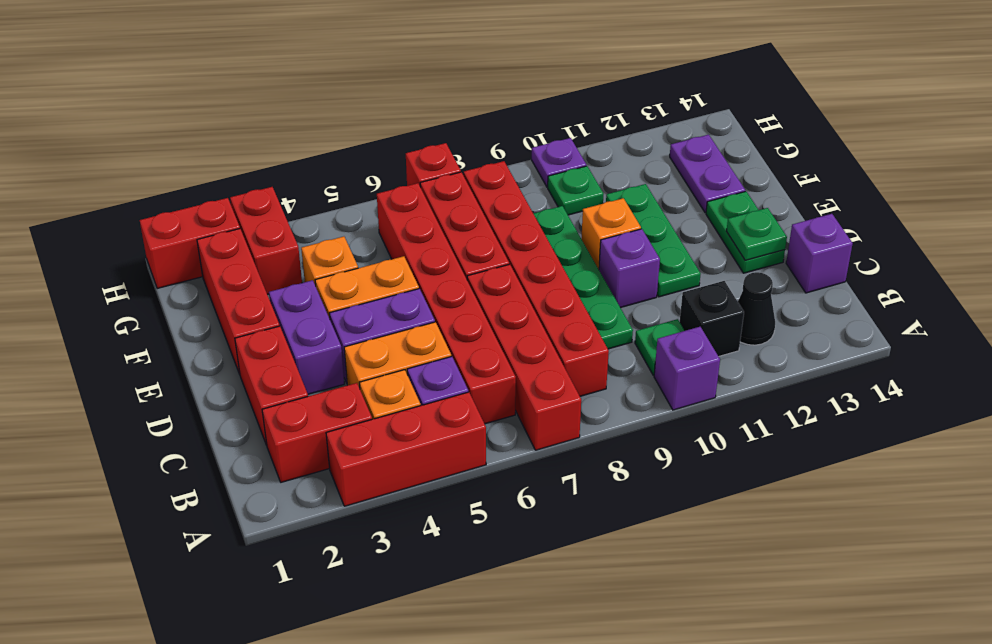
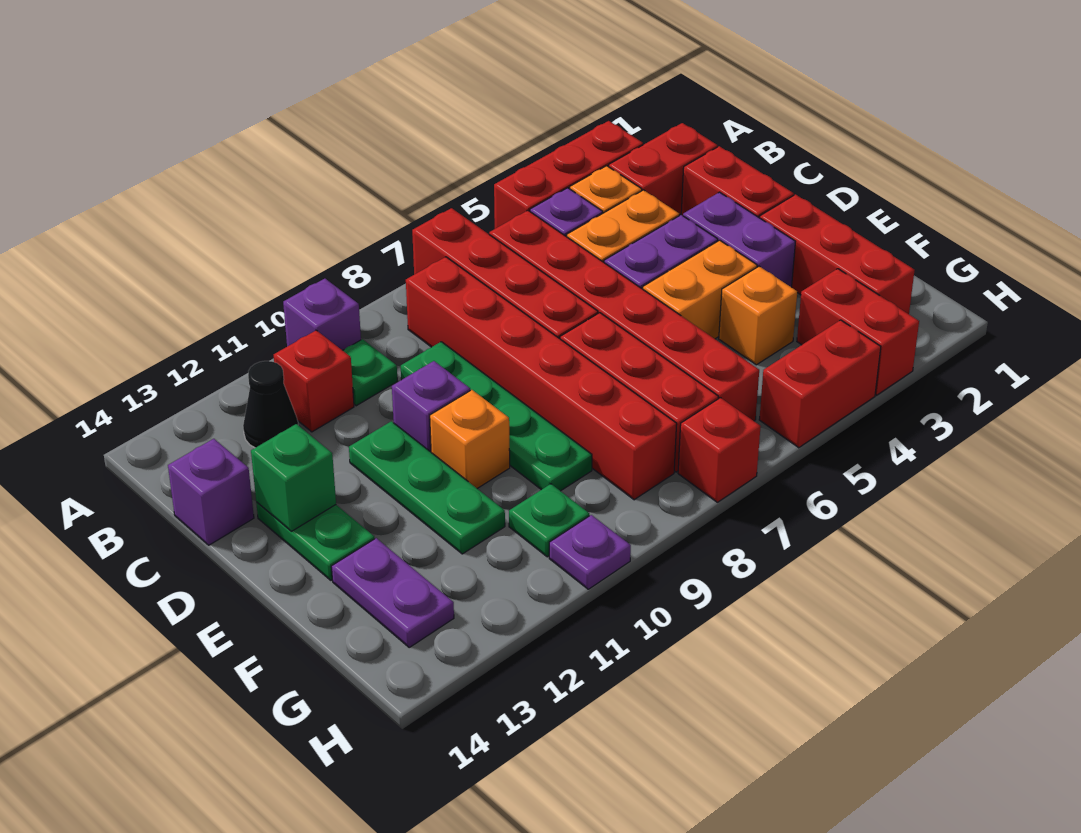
black brick B11 level 1 -> red brick B11 level 1
green plate D13 level 2 -> green brick D13 level 2
red brick H1:H2 level 1 -> red brick H4:H5 level 1

